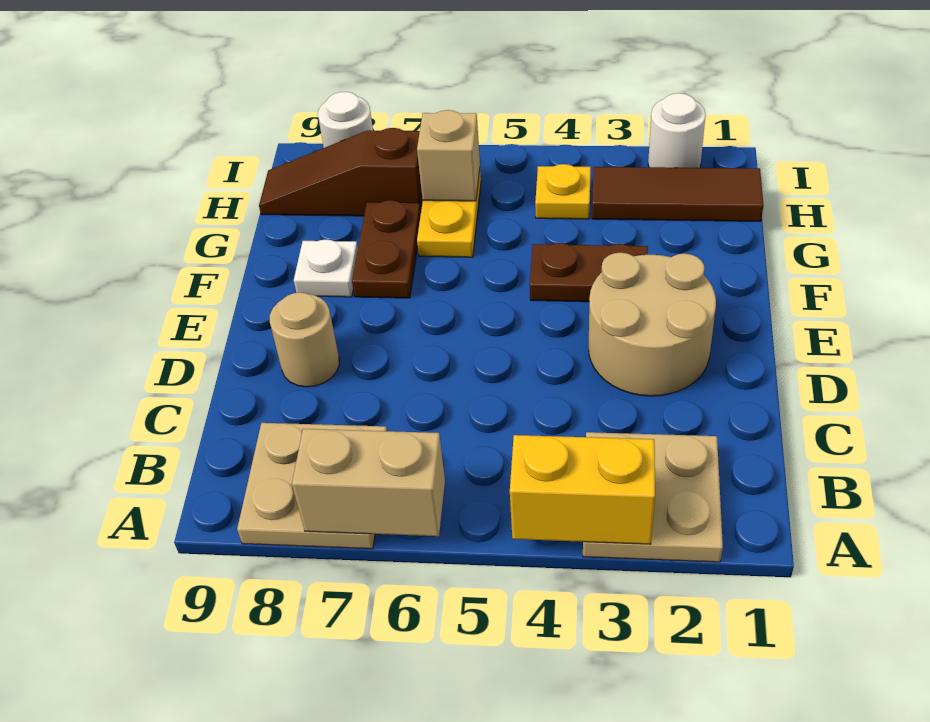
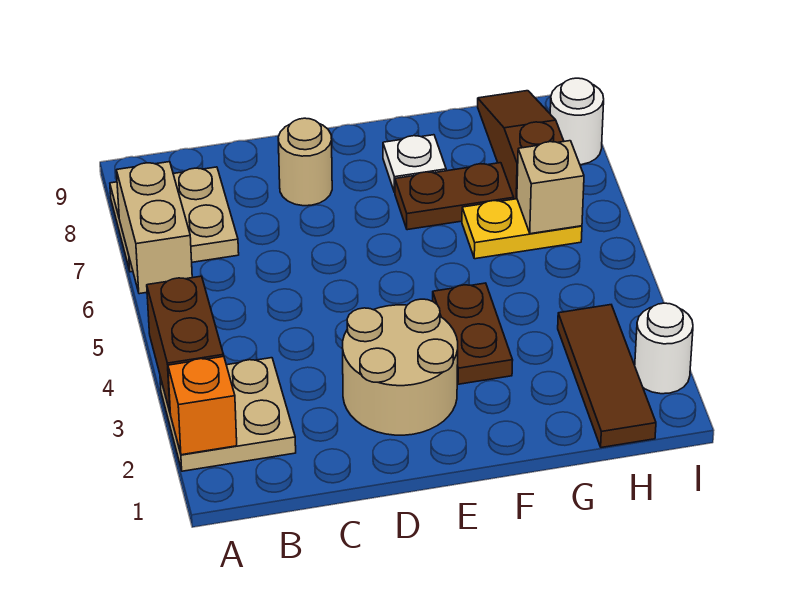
none -> orange brick A2 level 2
yellow brick A3:A4 level 2 -> brown brick A3:A4 level 2
yellow plate H4 level 1 -> none

